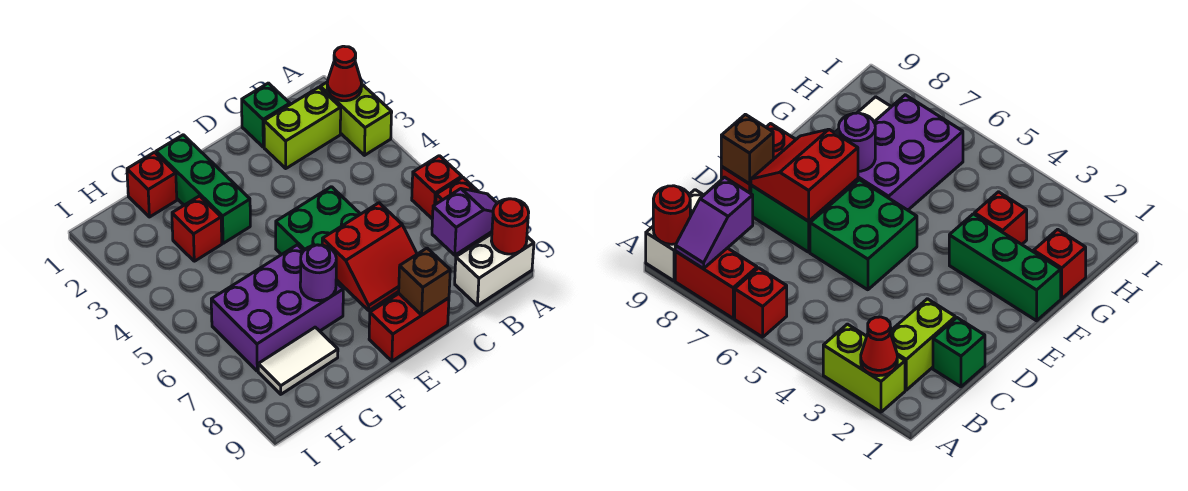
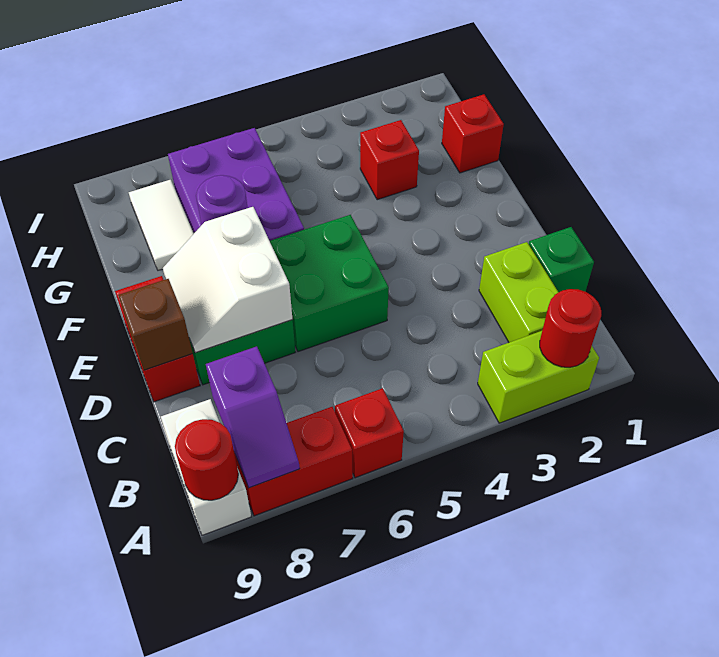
red cone A2 level 2 -> red round brick A2 level 2
red slope D7:E8 level 2 top 7 -> white slope D7:E8 level 2 top 7
green brick F1:F3 level 1 -> none

